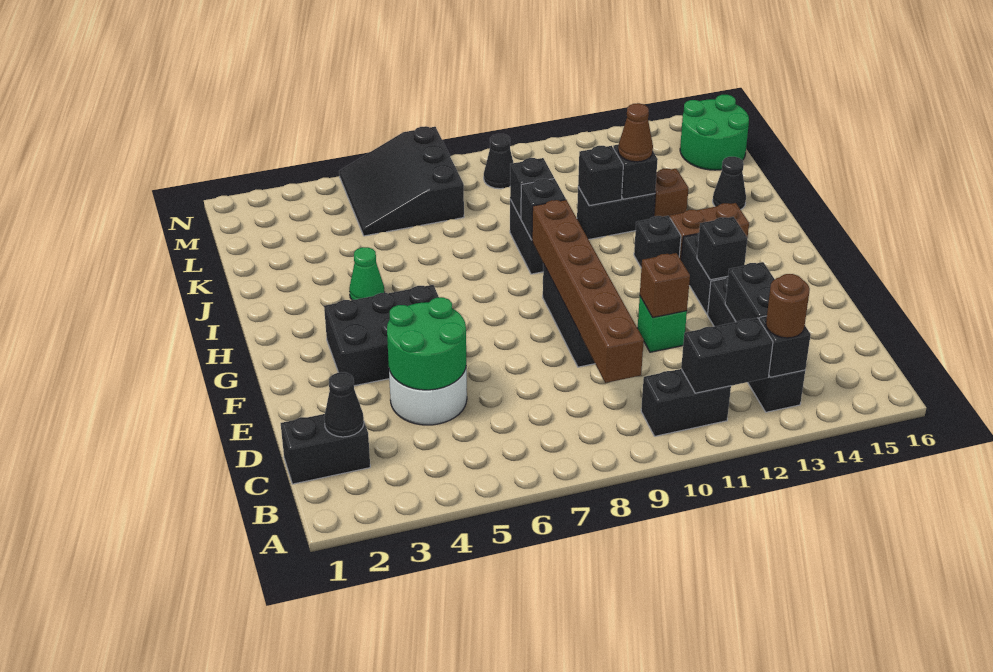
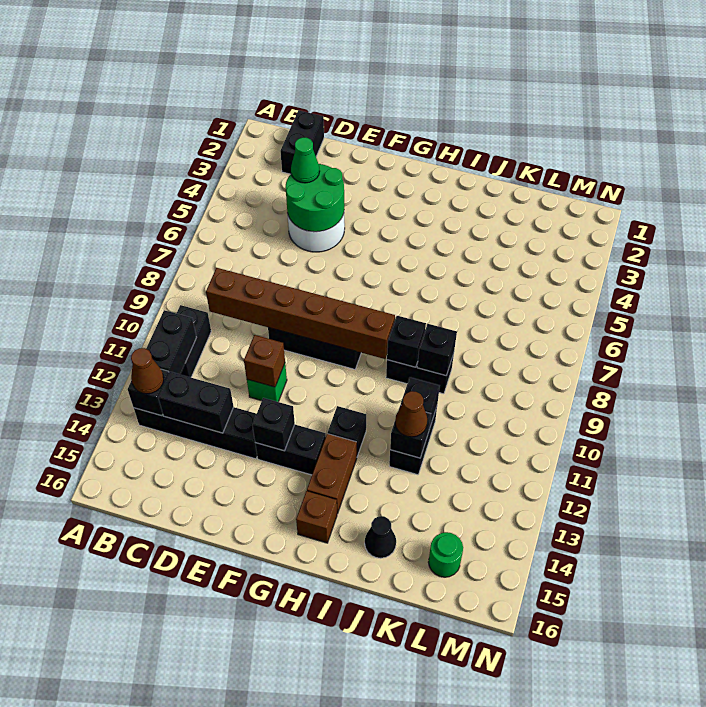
brown round brick B13 level 3 -> brown cone B13 level 3
black cone C2 level 2 -> none
black brick F3:G5 level 1 -> none
green cone I4 level 1 -> green cone D4 level 3
brown brick J13 level 1 -> brown brick H15 level 1
black slope L5:N7 level 1 top 7 -> none
green round brick L15:M16 level 1 -> green round brick L15 level 1
black cone M9 level 1 -> none

